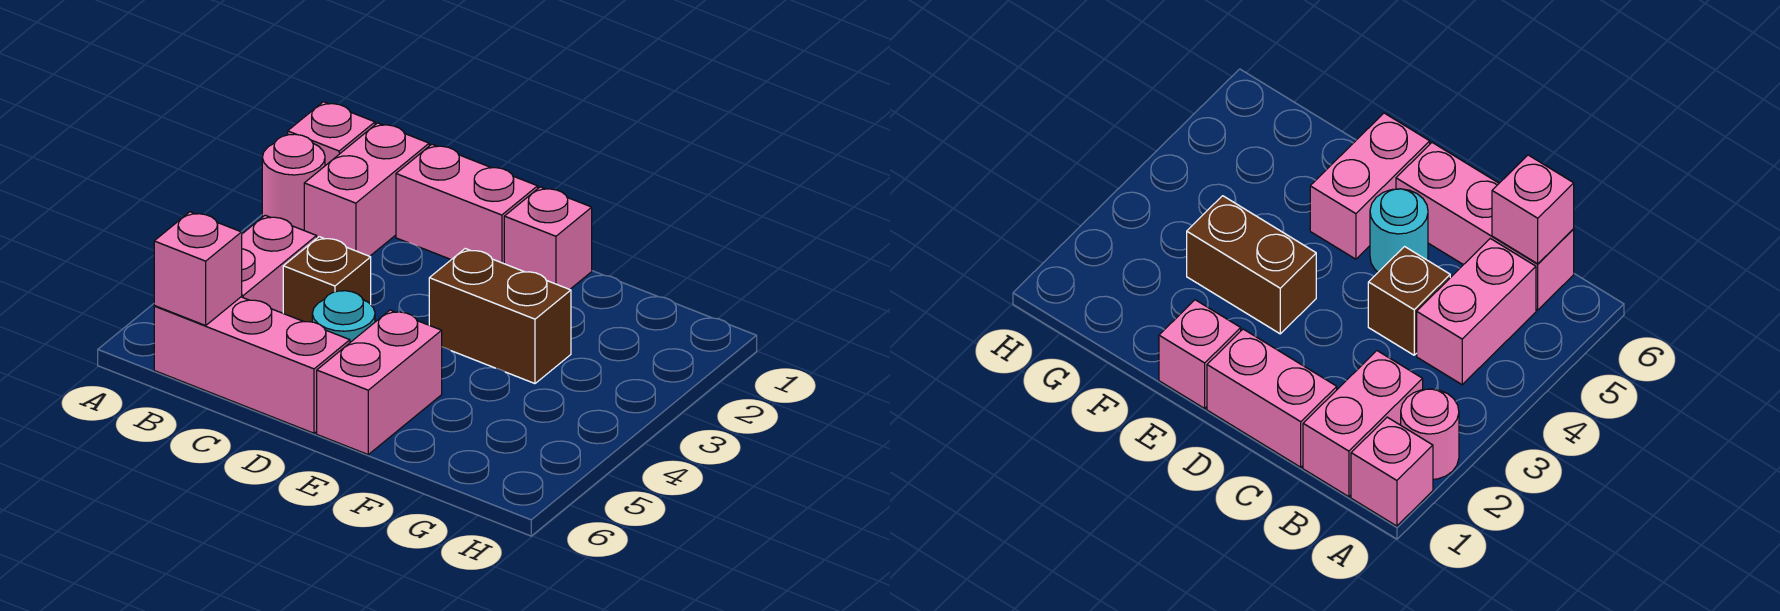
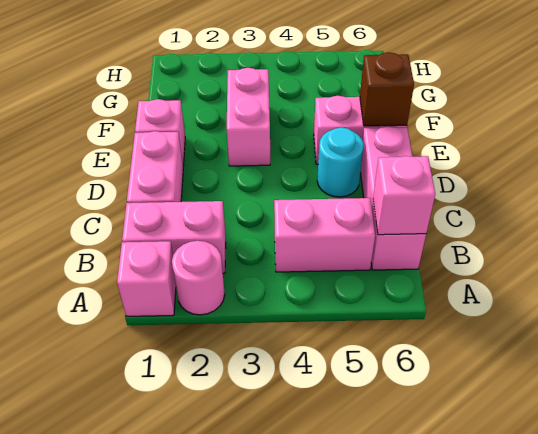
brown brick C4 level 1 -> brown brick E6 level 2
brown brick E3:F3 level 1 -> pink brick E3:F3 level 1

